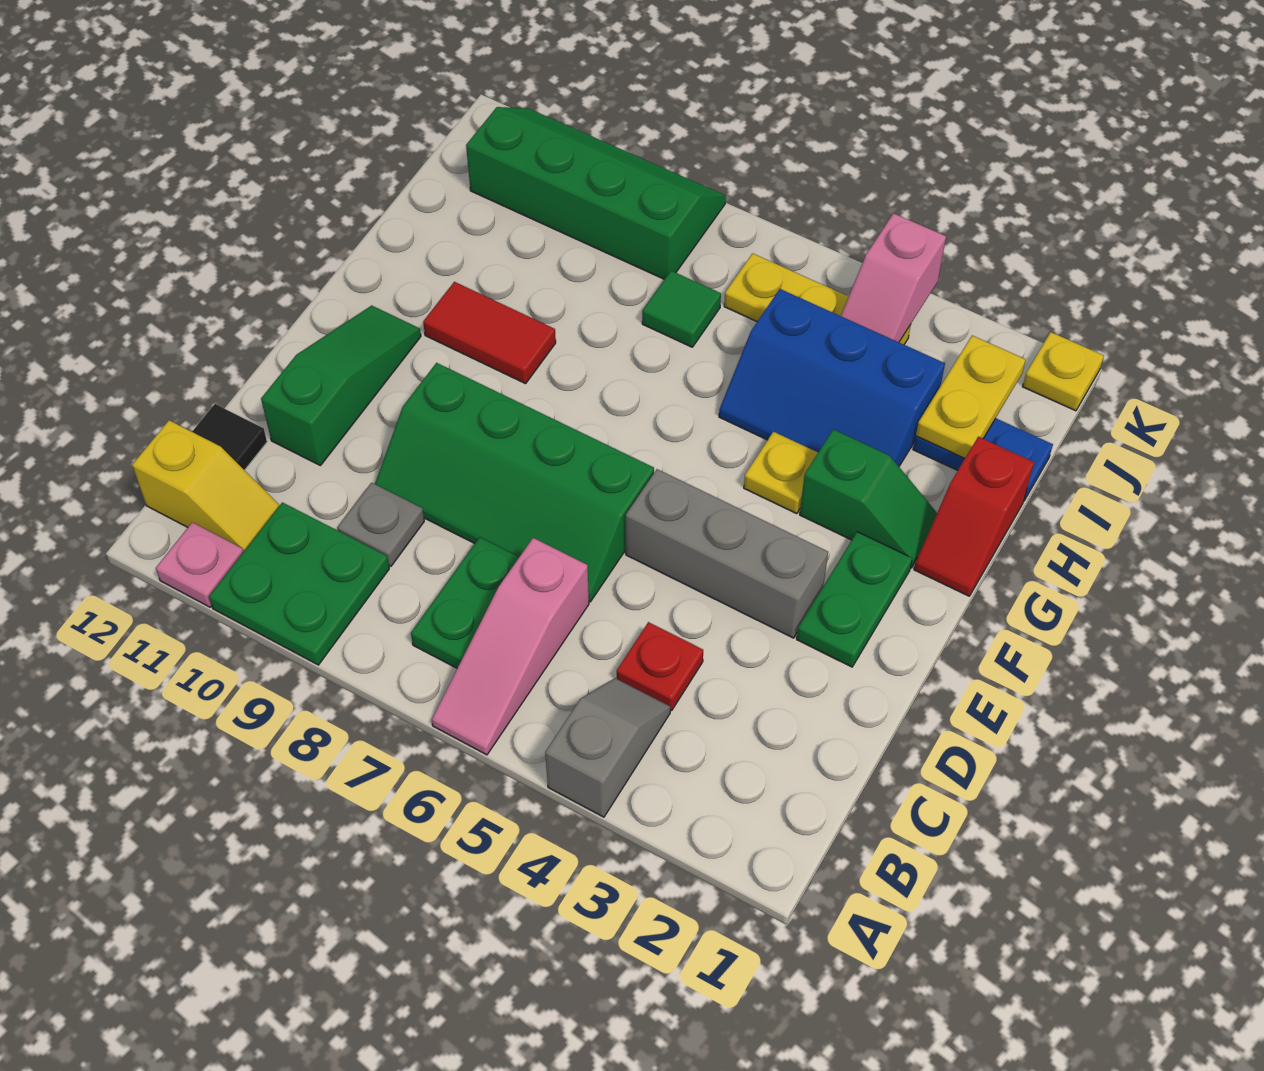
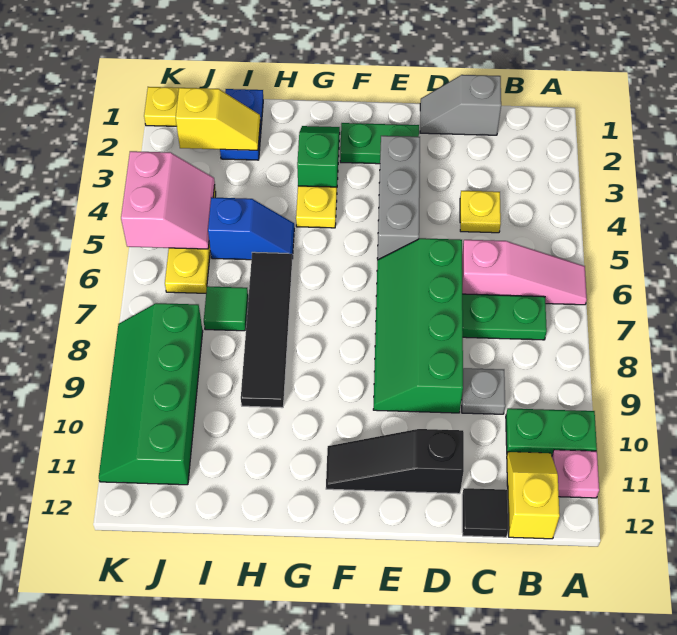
grey slope A4:B4 level 1 top A -> grey slope C1:D1 level 1 top C
green plate A9:B10 level 1 -> green plate A10:B10 level 1
red plate C4 level 1 -> yellow plate C4 level 1
green slope D6:E9 level 1 top E -> green slope D6:E9 level 1 top D
green slope D11:F11 level 1 top D -> black slope D11:F11 level 1 top D
red slope G1:H1 level 1 top H -> none
red tile G9:G10 level 1 -> none
blue slope H3:I5 level 1 top I -> blue slope H5:I5 level 1 top I
none -> black tile H6:H9 level 1
yellow plate I2:J2 level 2 -> yellow slope I2:J2 level 2 top J
pink slope J4:K4 level 2 top K -> pink slope J4:K5 level 2 top K

